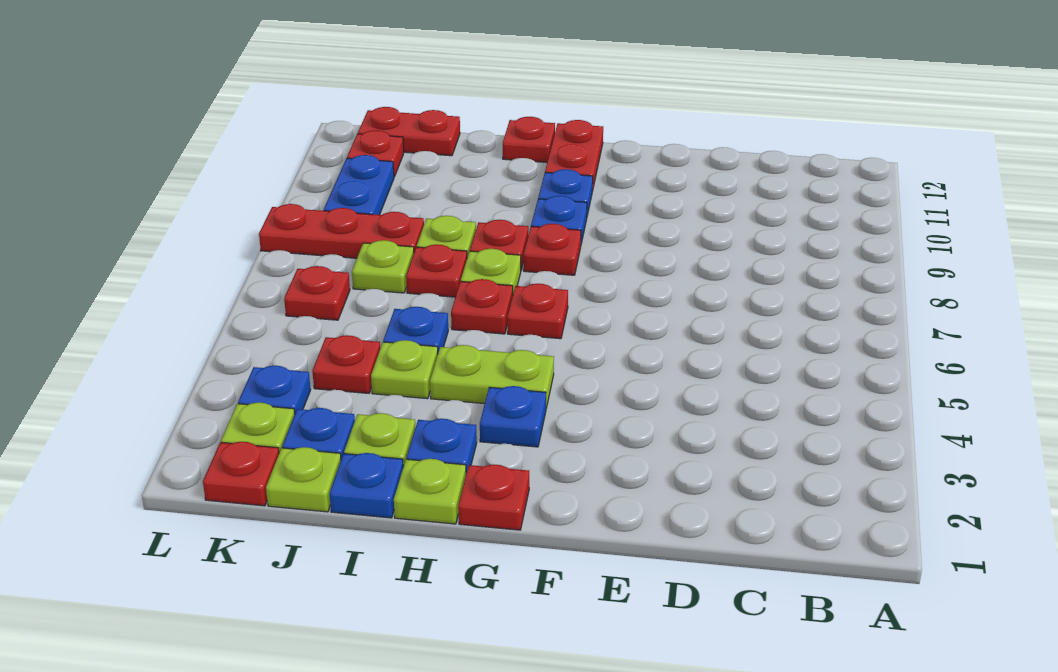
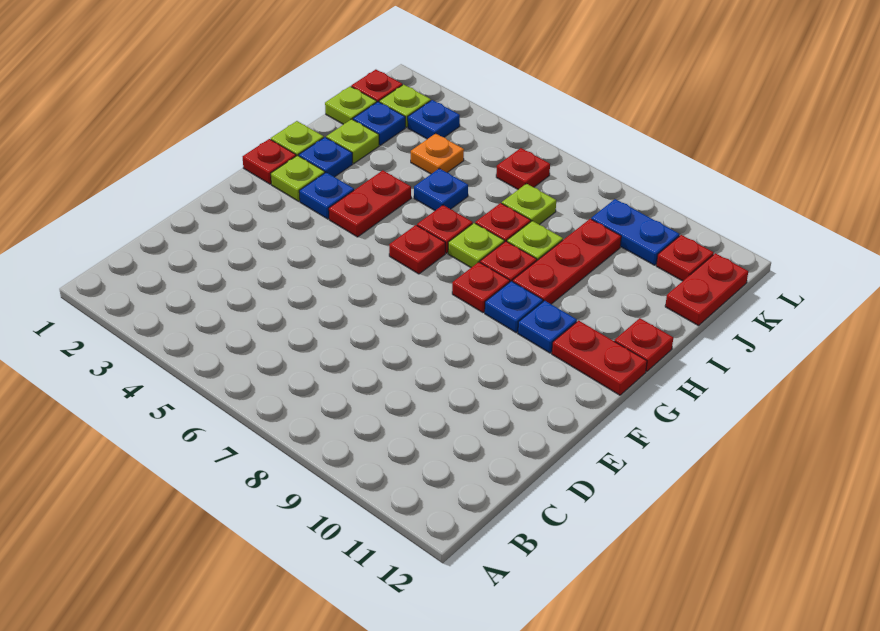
lime plate G4:H4 level 1 -> red plate G4:H4 level 1
blue plate I1 level 1 -> none
lime plate I4 level 1 -> lime plate G2 level 1
red plate J4 level 1 -> orange plate J4 level 1
red plate J8:L8 level 1 -> red plate H9:J9 level 1

